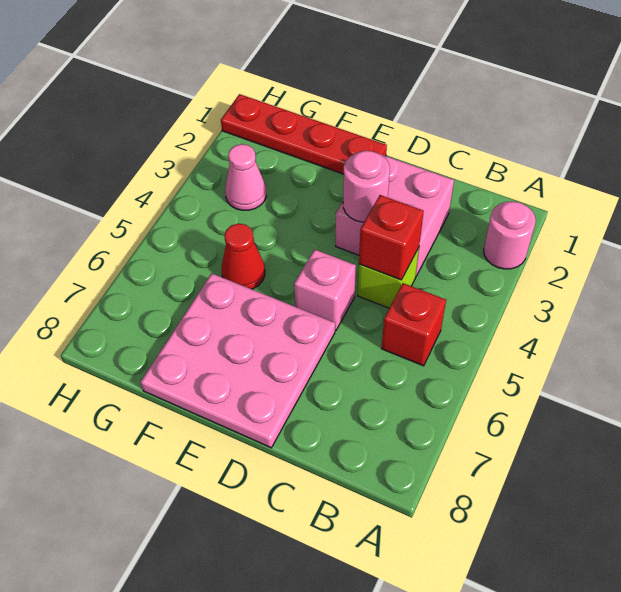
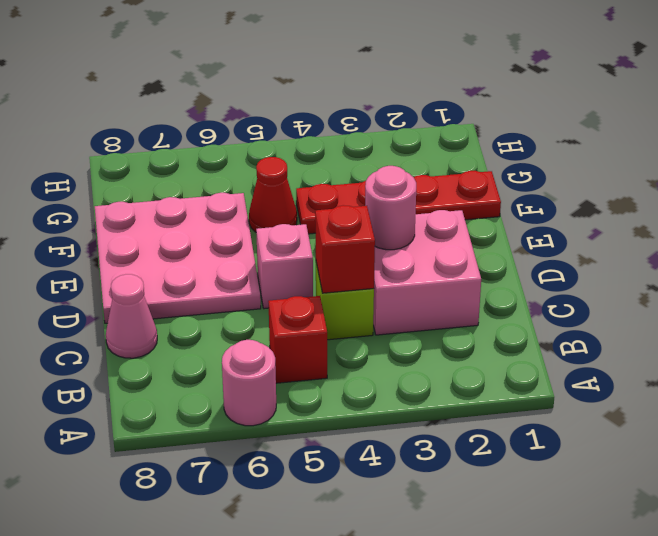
pink round brick A2 level 1 -> pink round brick A6 level 1
red plate E1:H1 level 1 -> red plate F1:F4 level 1
pink cone G3 level 1 -> pink cone C8 level 1

